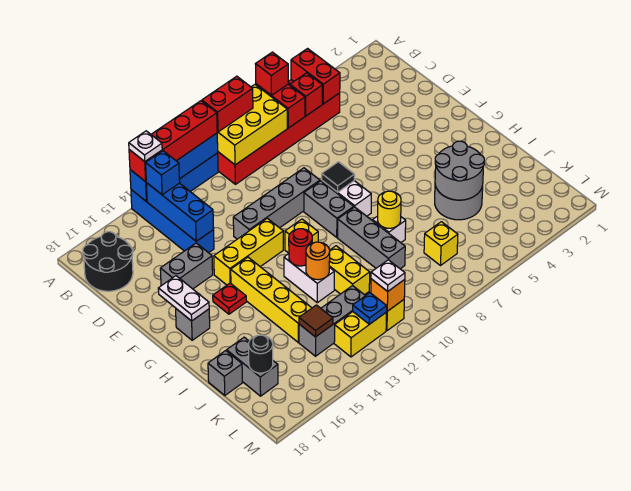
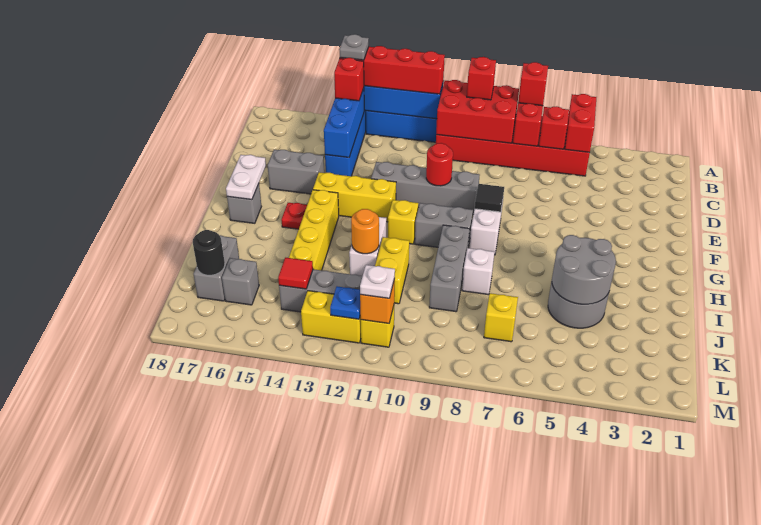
yellow brick A8:B10 level 2 -> red brick A8:B10 level 2
red brick A9:A10 level 3 -> red brick A9 level 3
white plate A14 level 4 -> grey plate A14 level 4
blue brick B14 level 3 -> red brick B14 level 3
black round brick B17:C18 level 1 -> none
grey brick F9:G9 level 1 -> grey brick G9:G10 level 1
red round brick H12 level 2 -> red round brick E10 level 2
yellow round brick I8 level 2 -> none
grey brick J18 level 1 -> grey brick K16 level 1
brown tile K14 level 2 -> red tile K14 level 2

